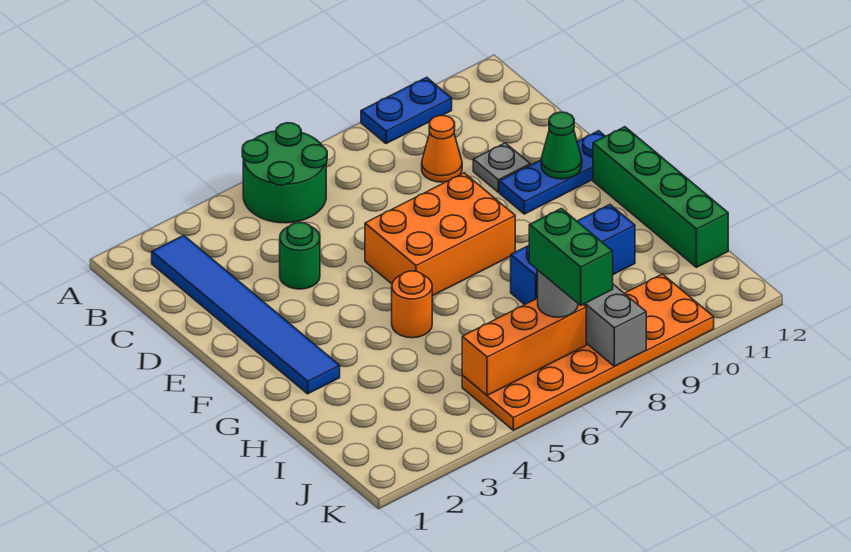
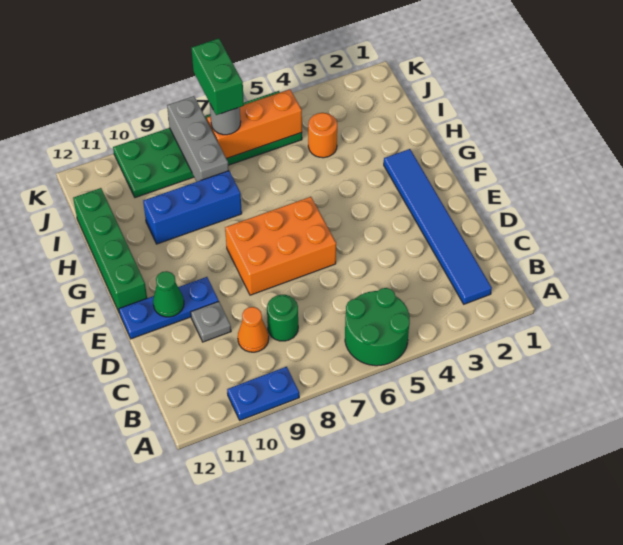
green round brick D4 level 1 -> green round brick C8 level 1
orange round brick G5 level 1 -> orange round brick I4 level 1
orange plate J5:K10 level 1 -> green plate J5:K10 level 1

